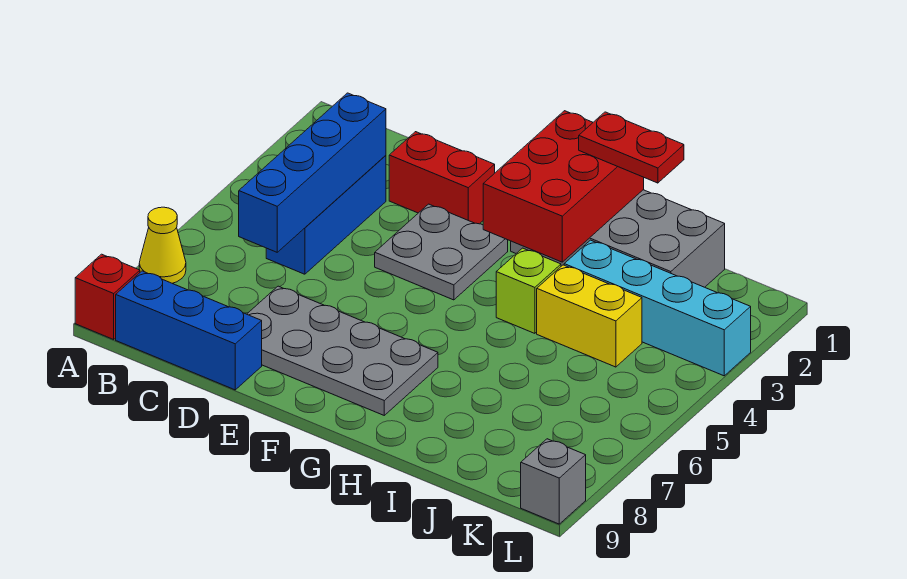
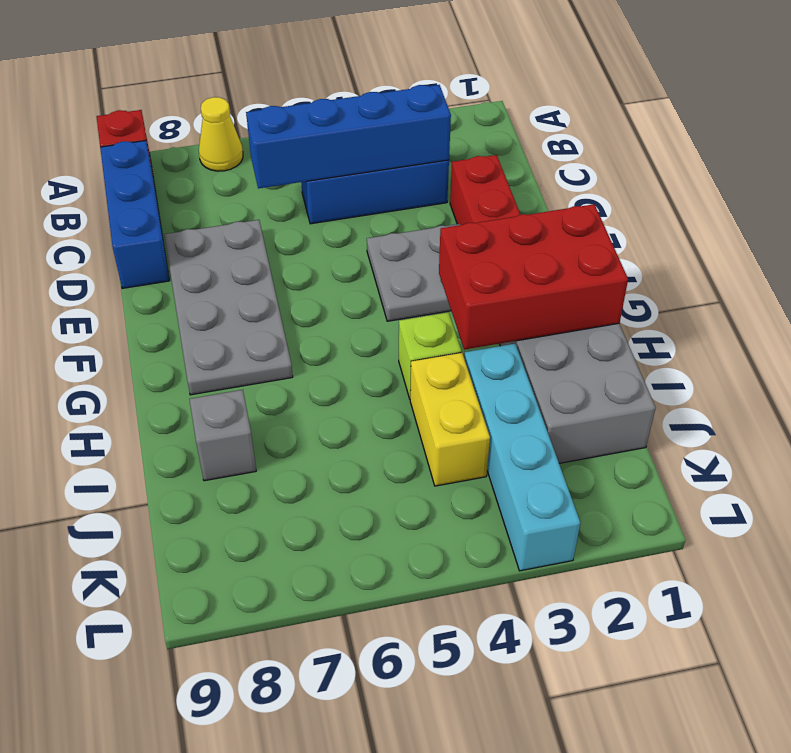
red plate H1:I1 level 3 -> none
grey brick L9 level 1 -> grey brick I8 level 1

